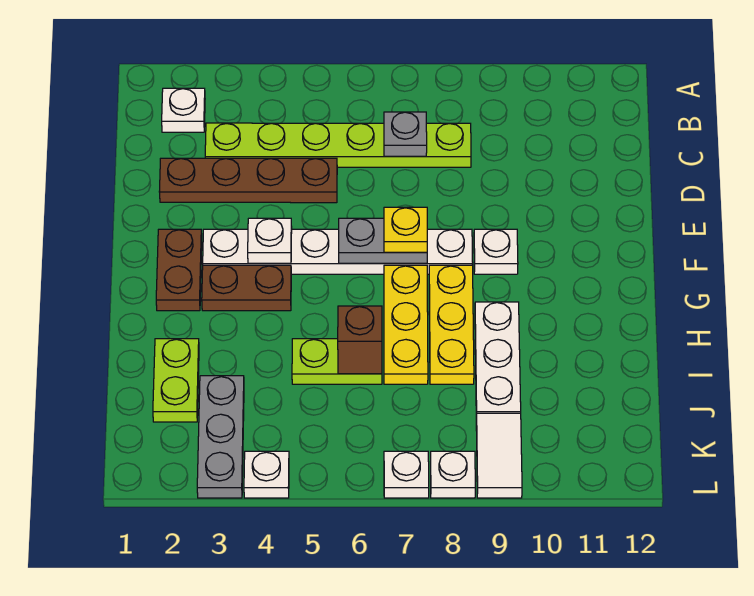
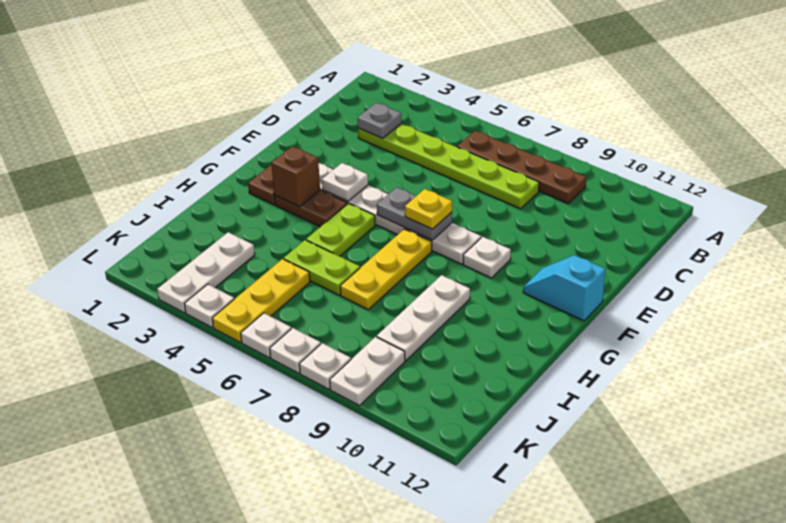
white plate B2 level 1 -> white plate L6 level 1
grey plate C7 level 2 -> grey plate C3 level 2
brown plate D2:D5 level 1 -> brown plate B6:B9 level 1
none -> cyan slope F11:F12 level 1 top 12
yellow plate G8:I8 level 1 -> yellow plate J5:L5 level 1
lime plate I2:J2 level 1 -> lime plate G5:H5 level 1
brown brick I6 level 2 -> brown brick G3 level 2
grey plate J3:L3 level 1 -> white plate J3:L3 level 1
white tile K9:L9 level 1 -> white plate K9:L9 level 1

